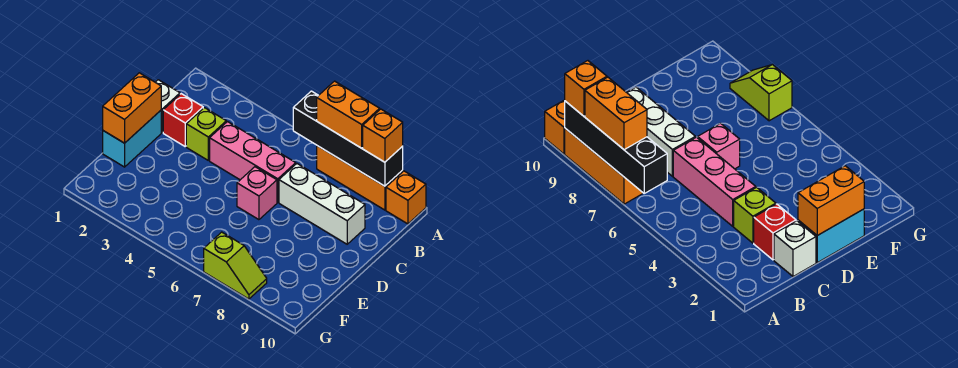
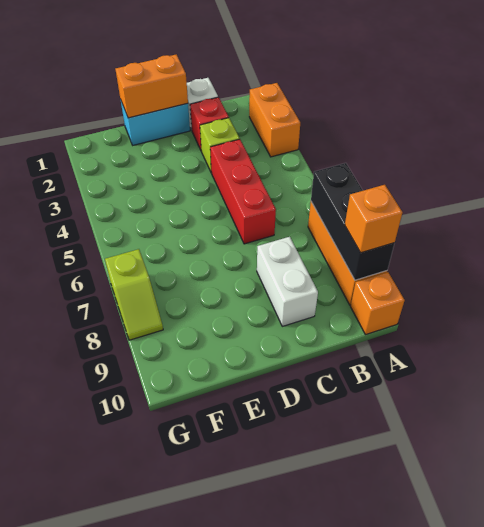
black brick A6:A9 level 2 -> black brick A7:A9 level 2
orange brick A7:A8 level 3 -> orange brick A2:A3 level 1
pink brick C4:C6 level 1 -> red brick C4:C6 level 1
white brick C7:C9 level 1 -> white brick C8:C9 level 1
pink brick D6 level 1 -> none

